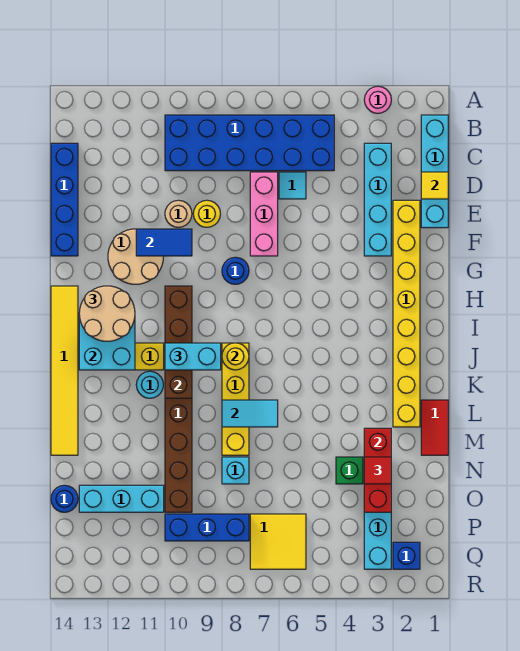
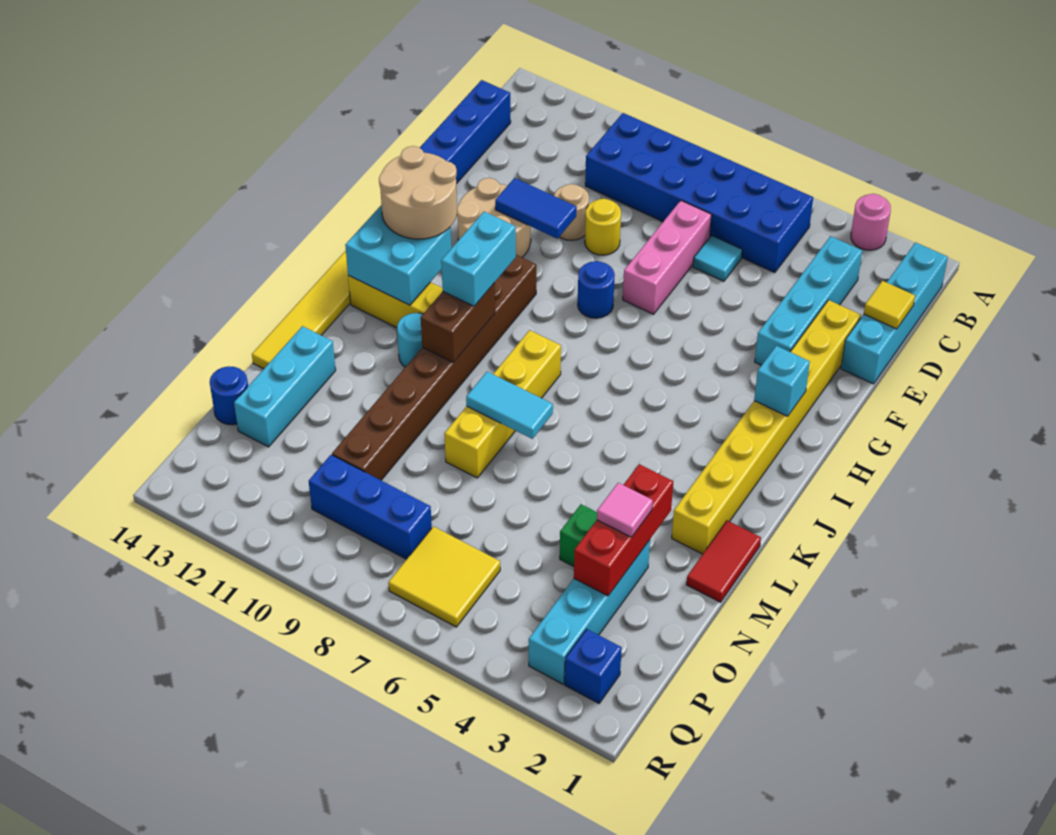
yellow round brick J8 level 2 -> none
cyan brick J9:J10 level 3 -> cyan brick I10:J10 level 3
red tile N3 level 3 -> pink tile N3 level 3
cyan brick N8 level 1 -> cyan brick H2 level 2
cyan brick O11:O13 level 1 -> cyan brick M13:O13 level 1

